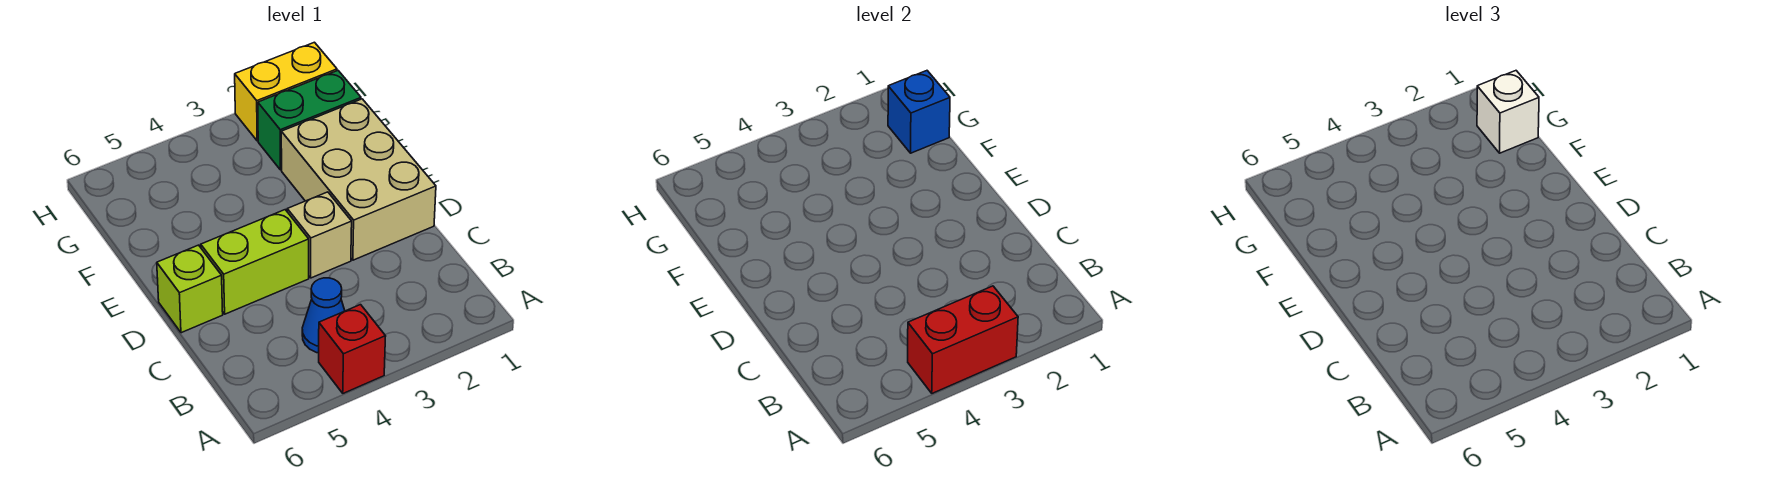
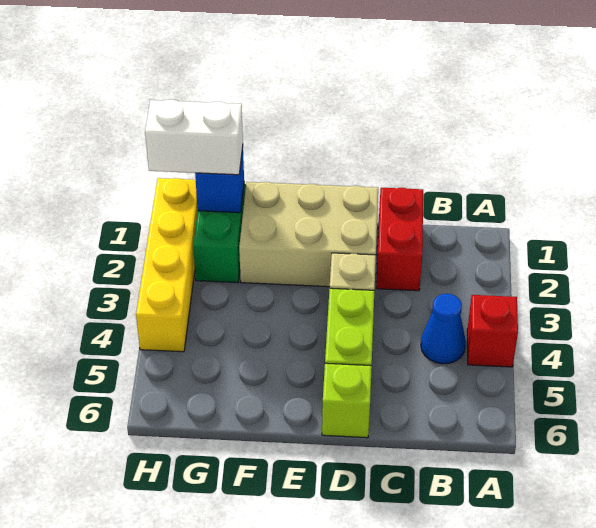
red brick A3:A4 level 2 -> red brick C1:C2 level 1
white brick G1 level 3 -> white brick G1:H1 level 3
yellow brick H1:H2 level 1 -> yellow brick H1:H4 level 1

